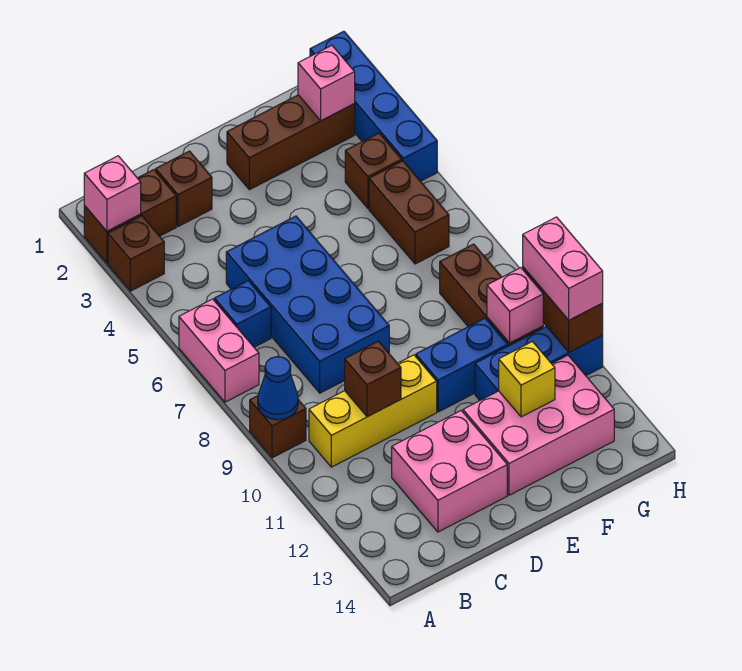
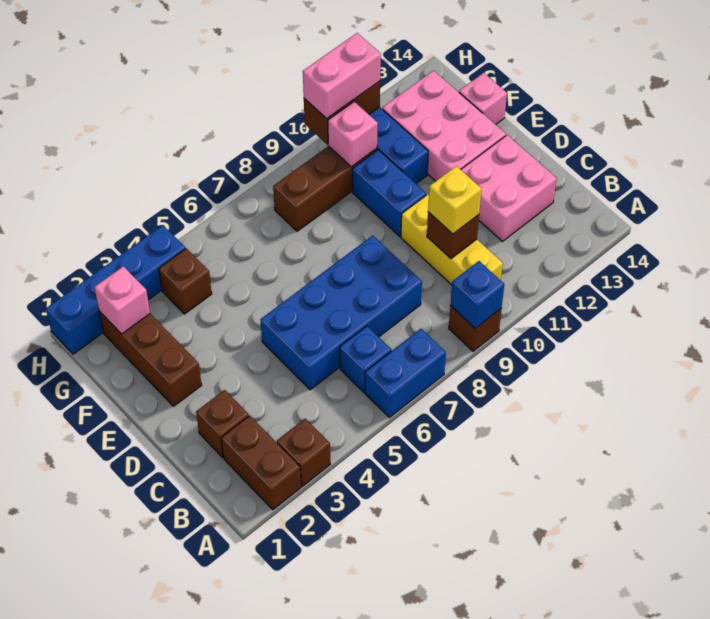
pink brick A2 level 2 -> pink brick F14 level 1
pink brick A6:A7 level 1 -> blue brick A6:A7 level 1
blue cone A9 level 2 -> blue brick A9 level 2
yellow brick F12 level 2 -> yellow brick C10 level 3
brown brick G5:G6 level 1 -> none

